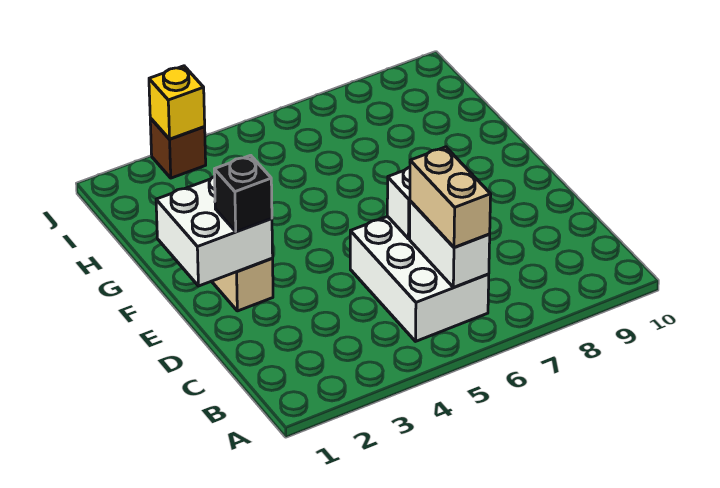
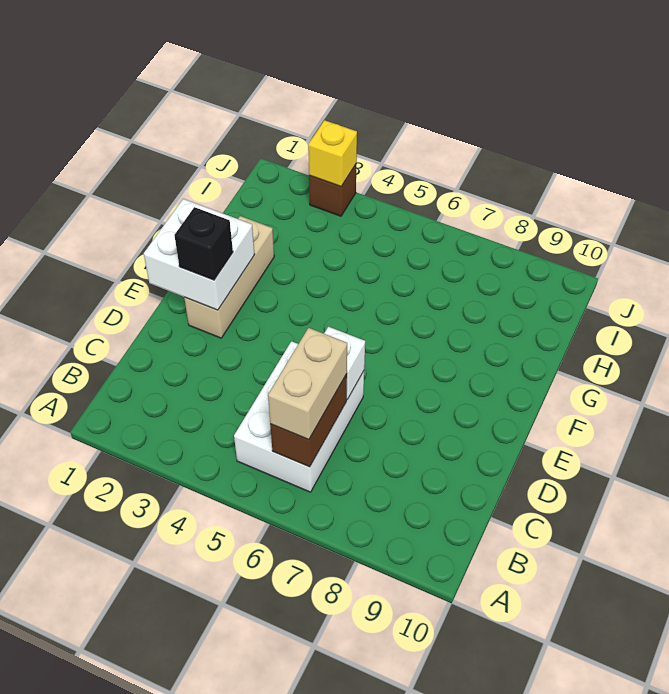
white brick B6:C6 level 2 -> brown brick B6:C6 level 2

